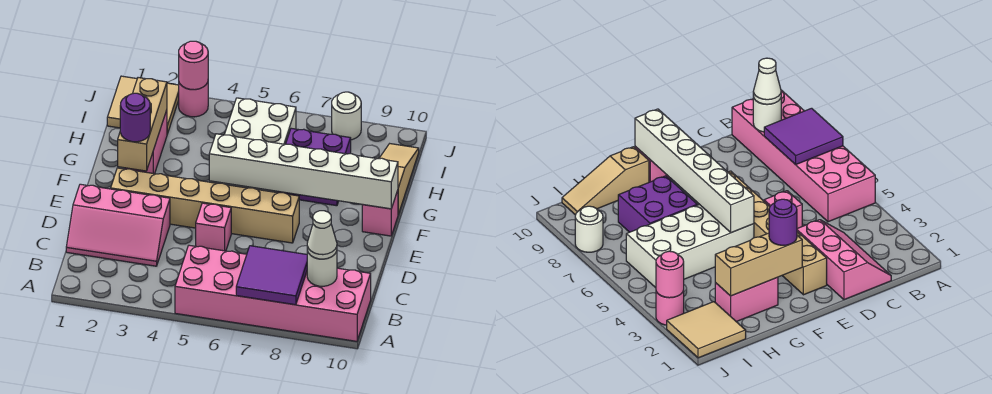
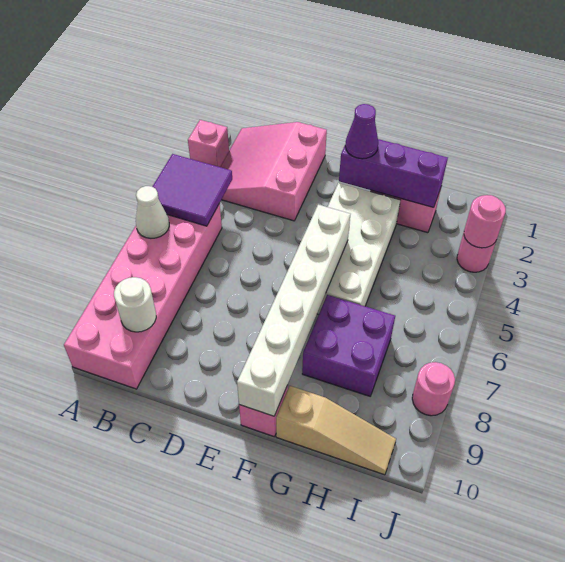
purple tile A7:B8 level 2 -> purple tile A4:B5 level 2
white cone B9 level 3 -> white cone A6 level 2
pink slope C1:D3 level 1 top D -> pink slope B1:D3 level 1 top D
pink brick D5 level 1 -> pink brick A2 level 1
tan brick E2:E7 level 1 -> none
tan brick F2:H2 level 2 -> purple brick F2:H2 level 2
purple round brick F2 level 3 -> purple cone F2 level 3
white brick F5:I6 level 1 -> white brick F3:G6 level 1
tan tile I1:J2 level 1 -> none
white round brick J8 level 1 -> pink round brick J8 level 1

